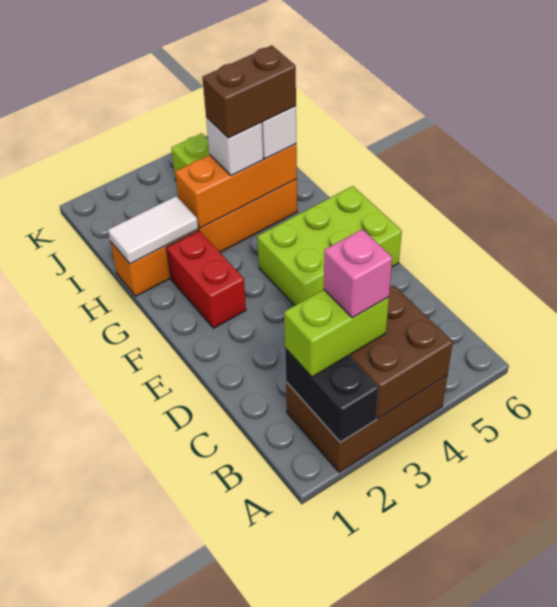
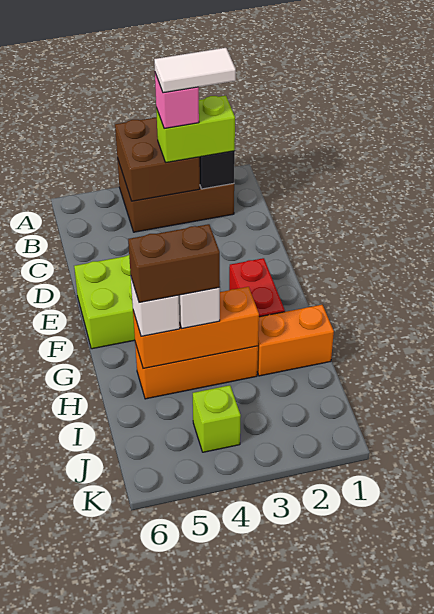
white tile H1:H2 level 2 -> white tile B2:B3 level 5

